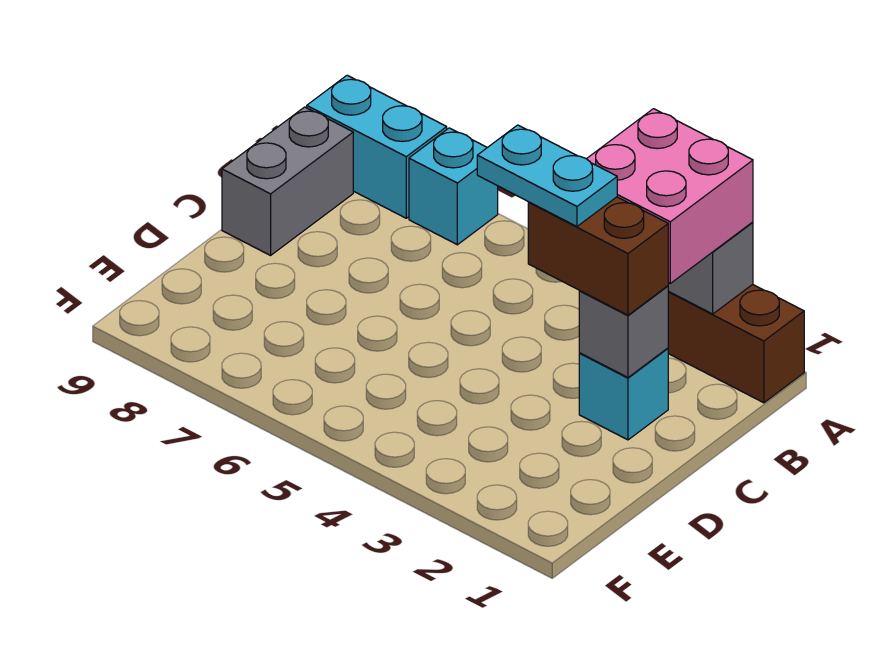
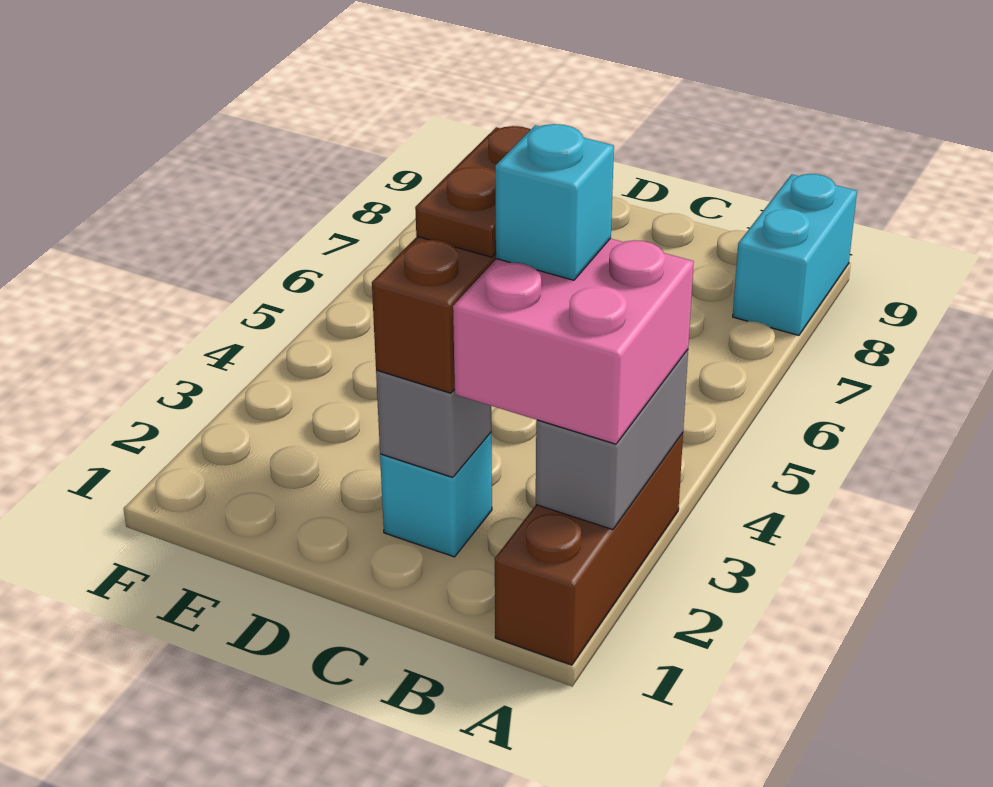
cyan brick A7 level 1 -> cyan brick B3 level 4
grey brick B9:C9 level 1 -> none
cyan plate C3:C4 level 4 -> brown plate C3:C4 level 4

